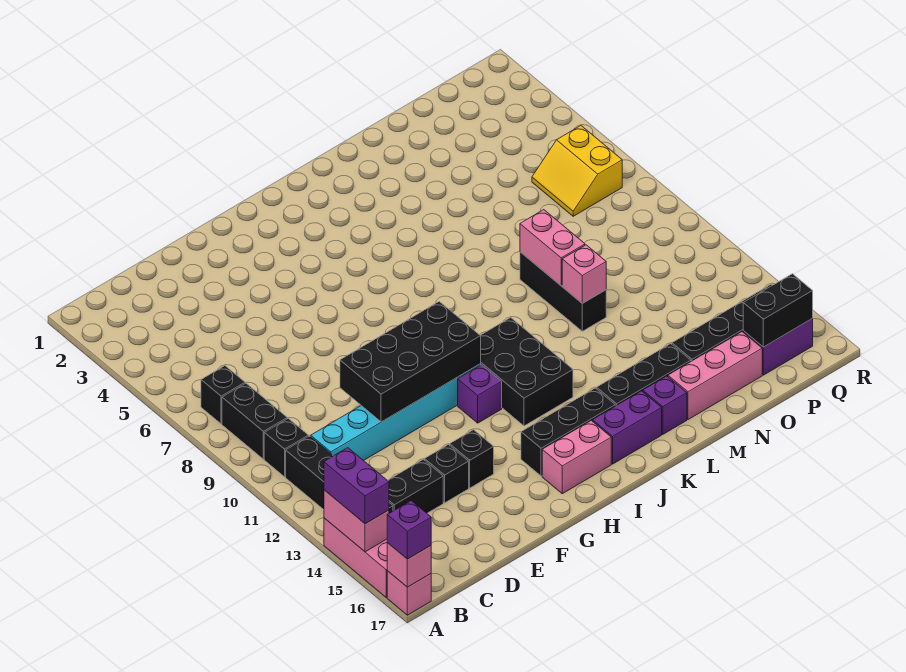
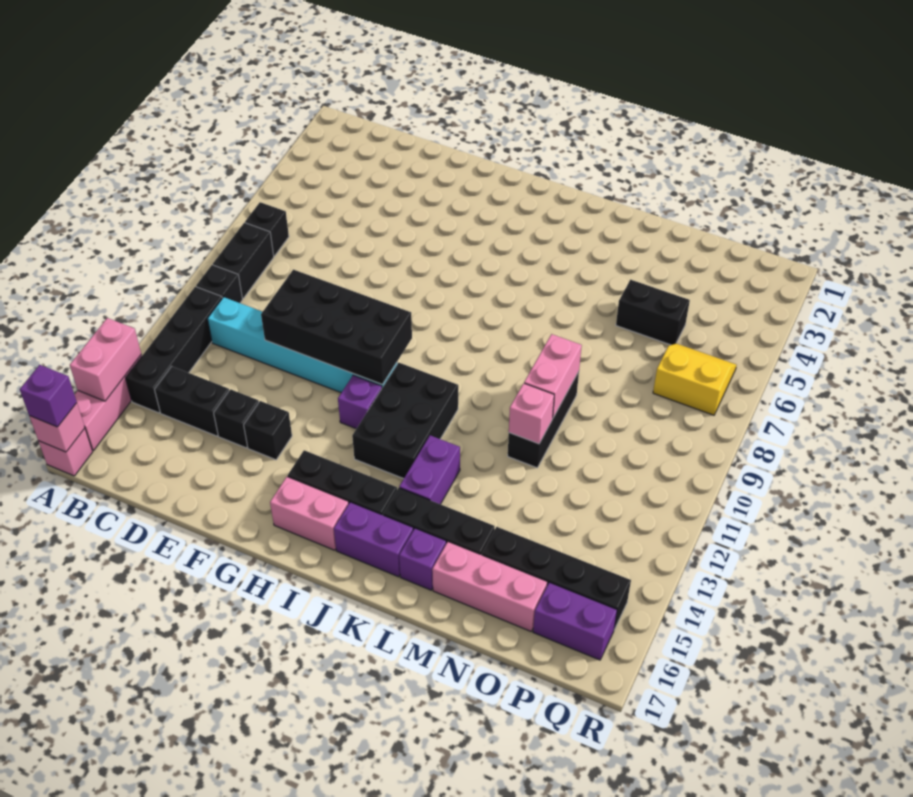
purple brick A14:A15 level 3 -> purple brick K13:K14 level 1
yellow slope P6:Q7 level 1 top Q -> yellow slope P6:Q7 level 1 top 7
black brick P16:Q16 level 2 -> black brick N5:O5 level 1

